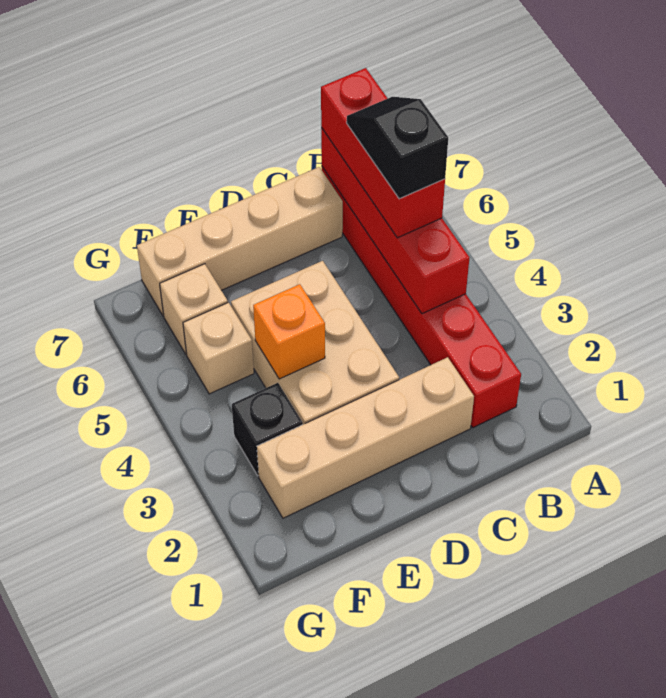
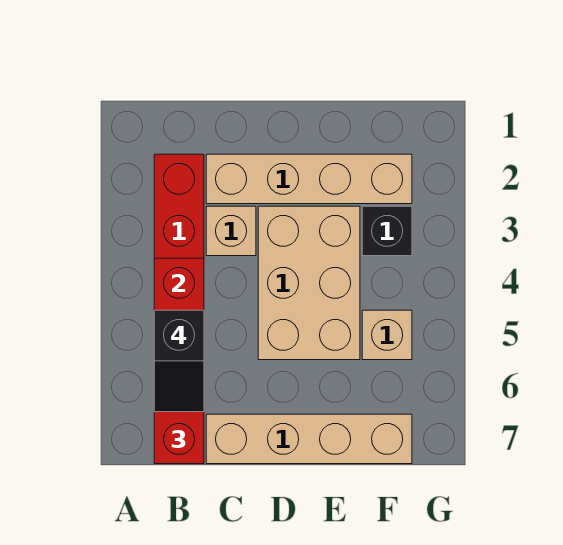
orange brick E4 level 2 -> none
tan brick F6 level 1 -> tan brick C3 level 1

